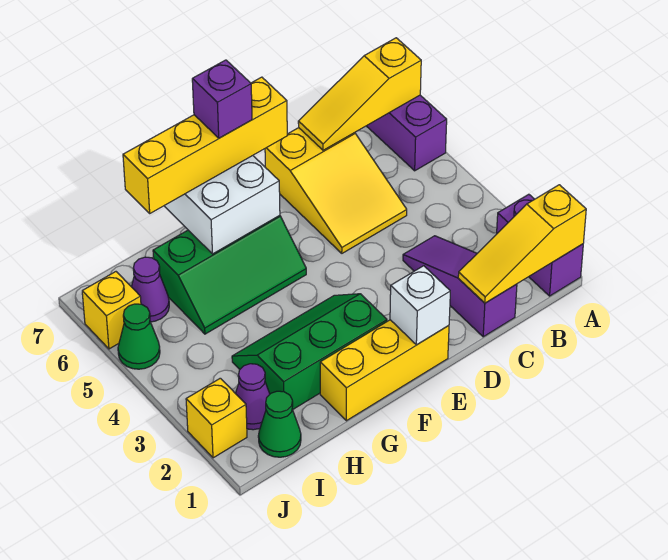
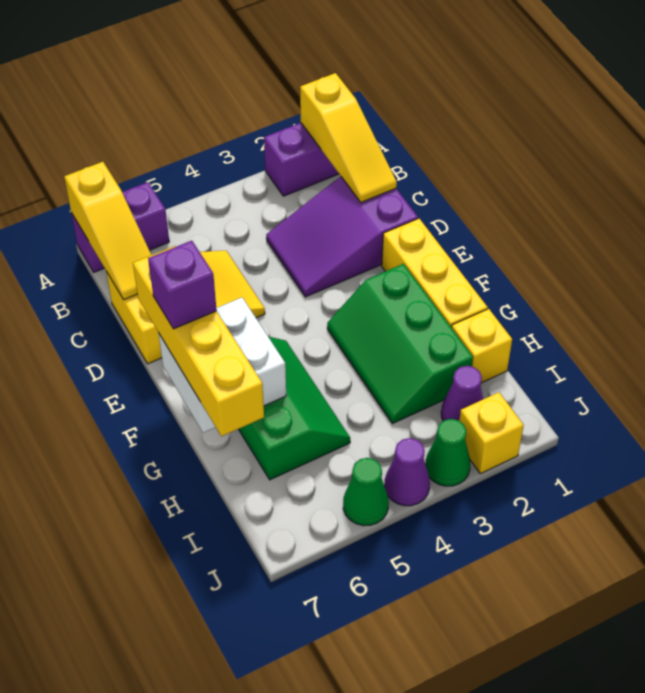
purple slope C1:C3 level 1 top 1 -> purple slope C1:D3 level 1 top 1
white brick E1 level 2 -> none
green cone I1 level 1 -> green cone J3 level 1
purple cone I6 level 1 -> purple cone J4 level 1
yellow brick J6 level 1 -> yellow brick H1 level 1

